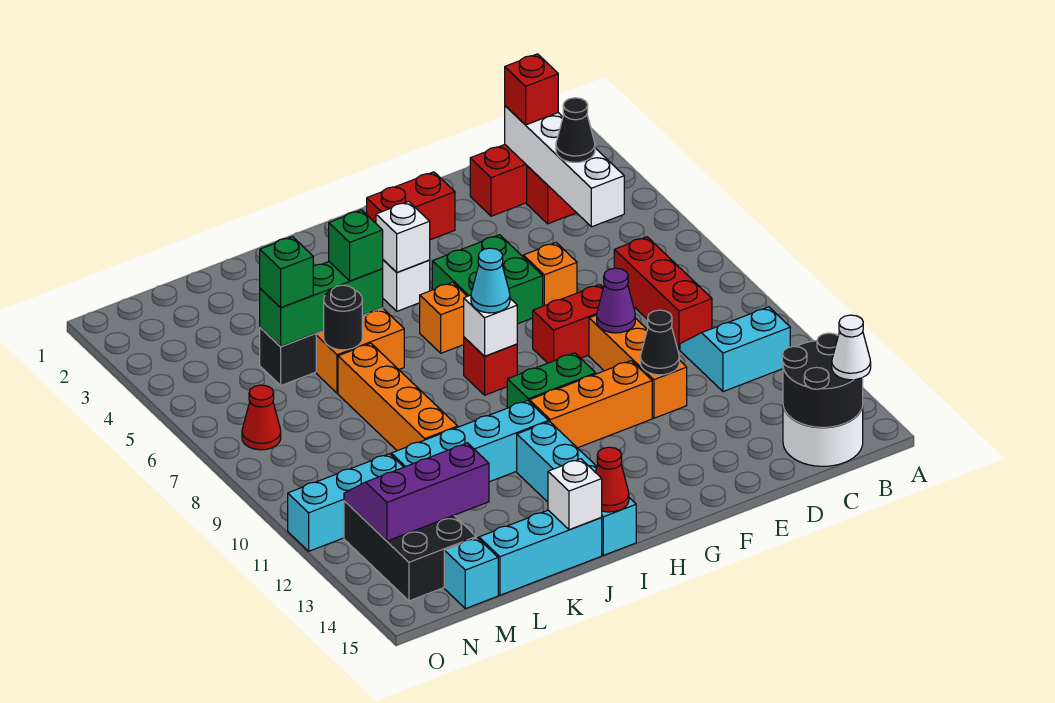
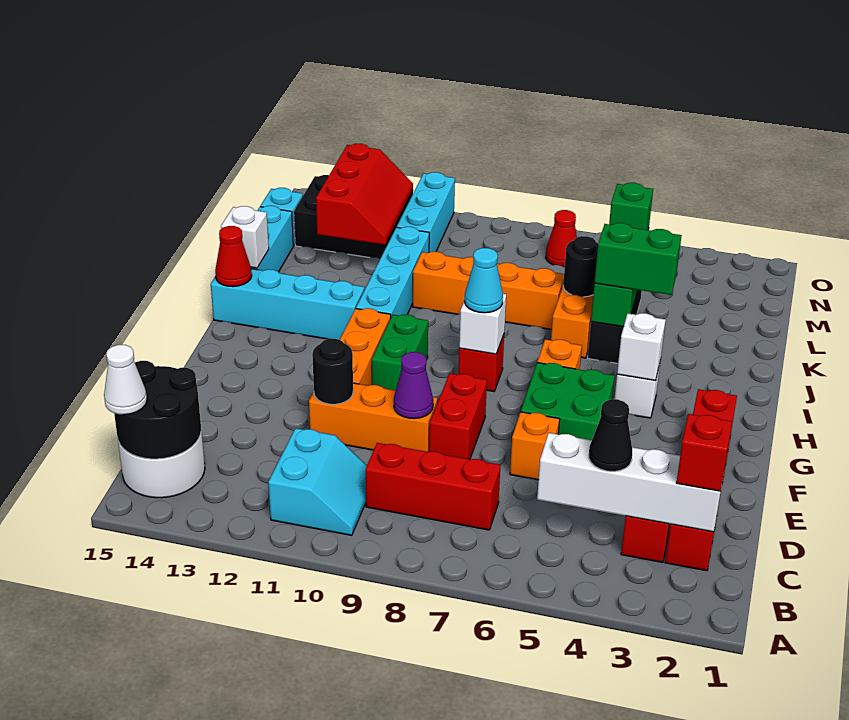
black cone E11 level 2 -> black round brick E11 level 2
green brick J5 level 3 -> green brick J4:J5 level 3
purple slope L12:N13 level 2 top 13 -> red slope L12:N13 level 2 top 13

